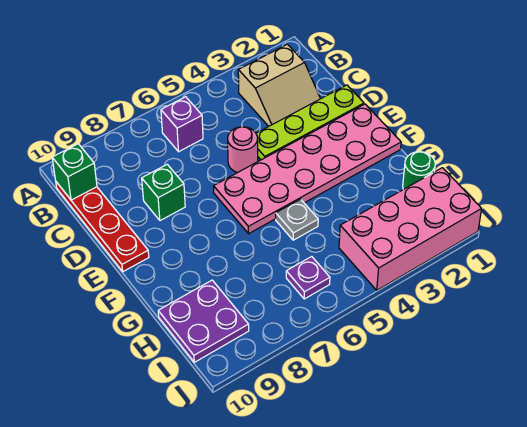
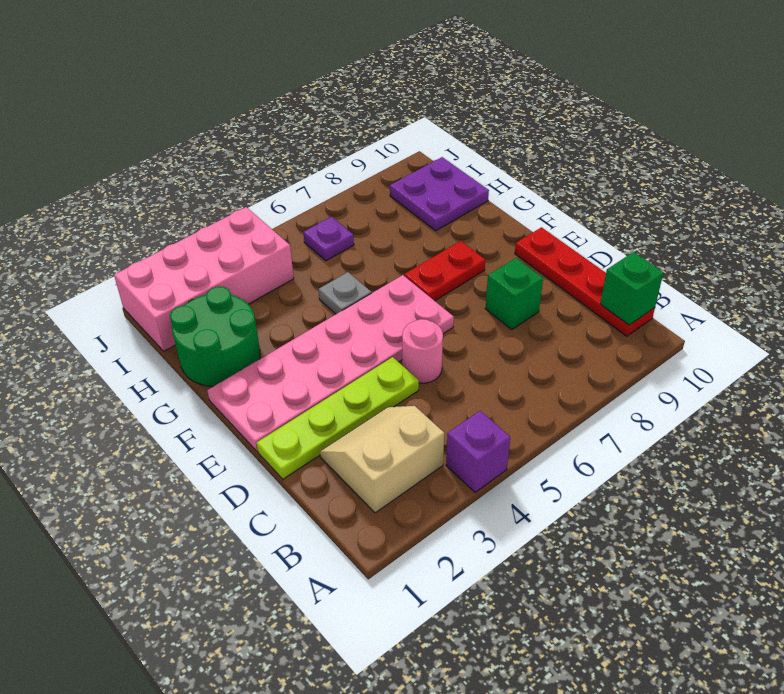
purple brick B6 level 1 -> purple brick A4 level 1
none -> red plate F7:F8 level 1
green round brick H1 level 1 -> green round brick G1:H2 level 1

